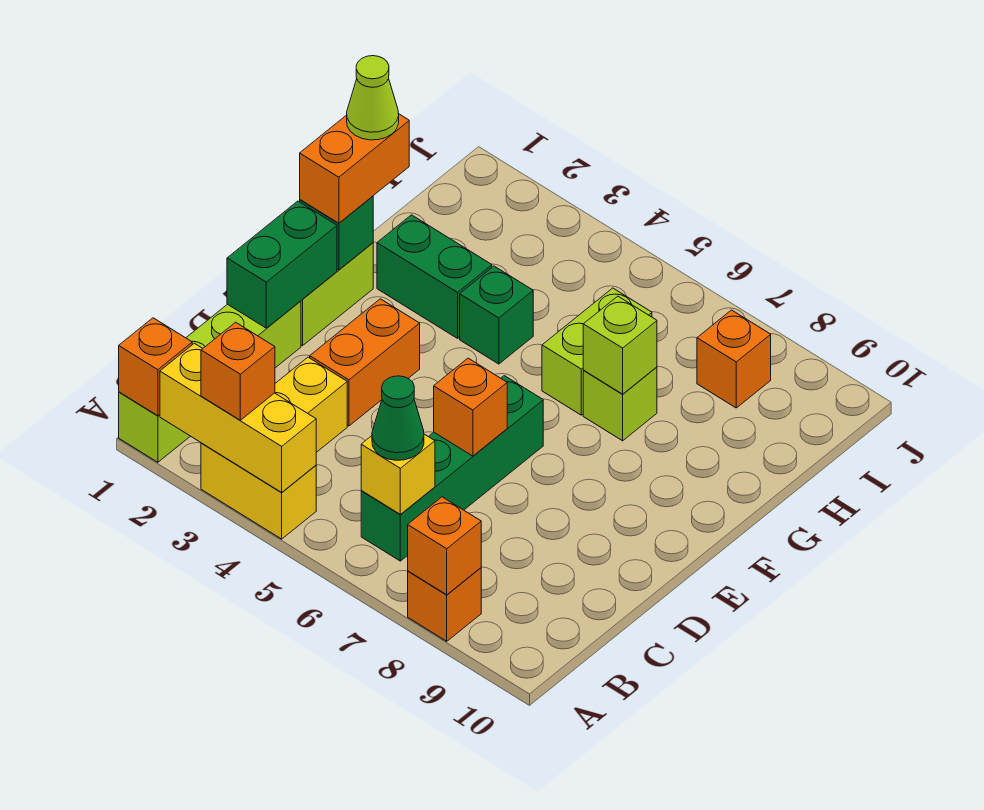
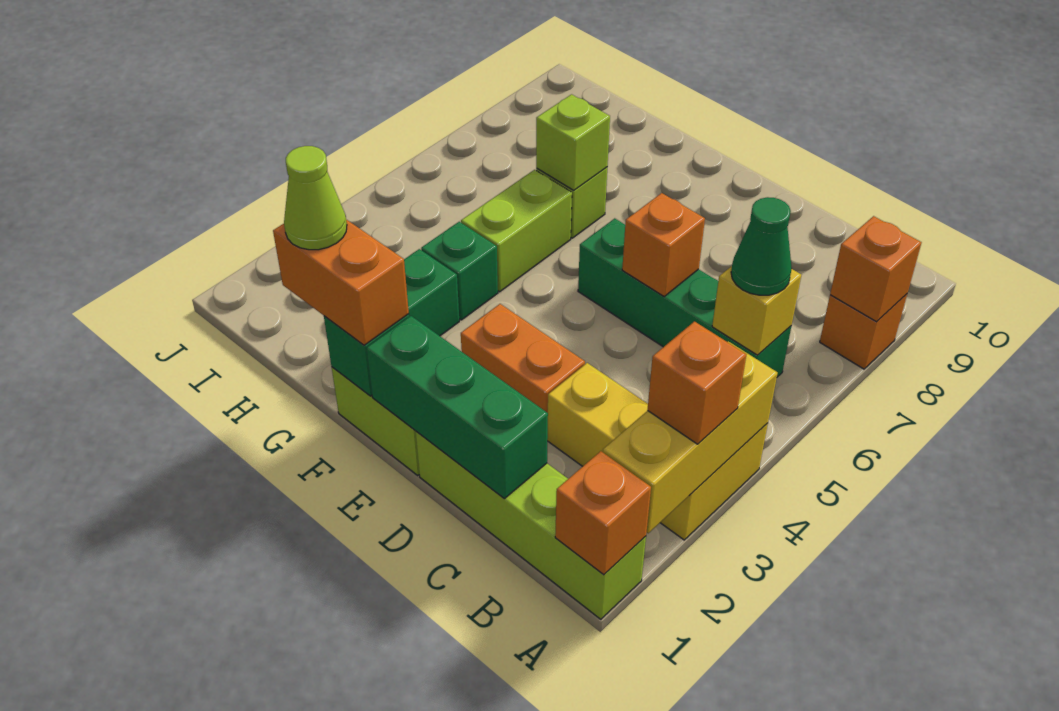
green brick D1:E1 level 2 -> green brick C1:E1 level 2
lime brick G6:H6 level 1 -> lime brick G5:G6 level 1
orange brick I8 level 1 -> none

